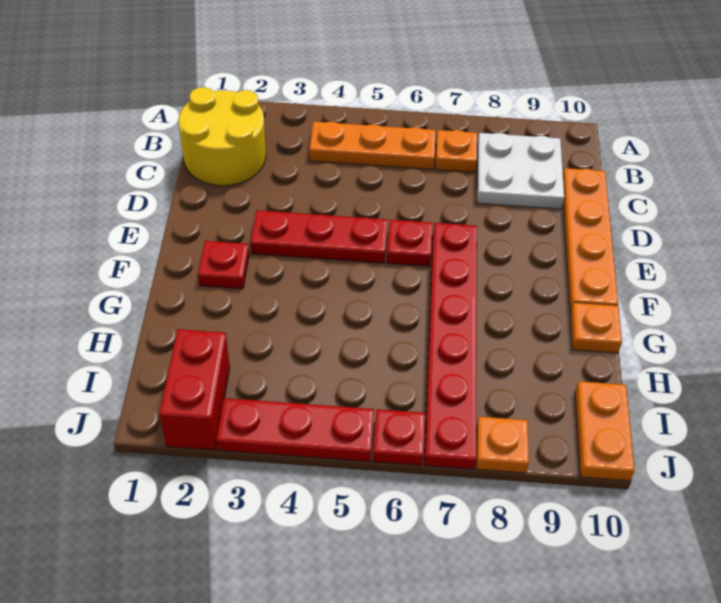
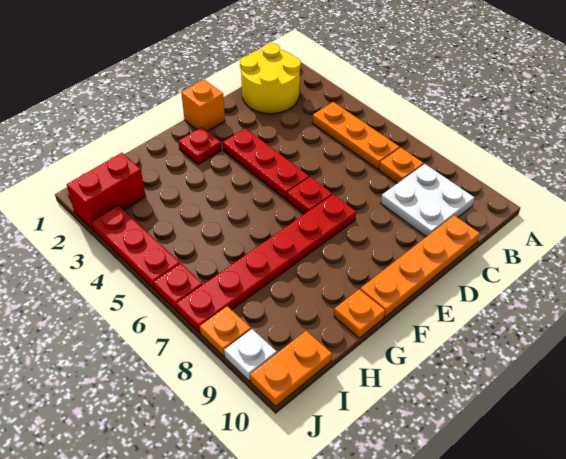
none -> orange brick E1 level 1
none -> white plate J9 level 1

